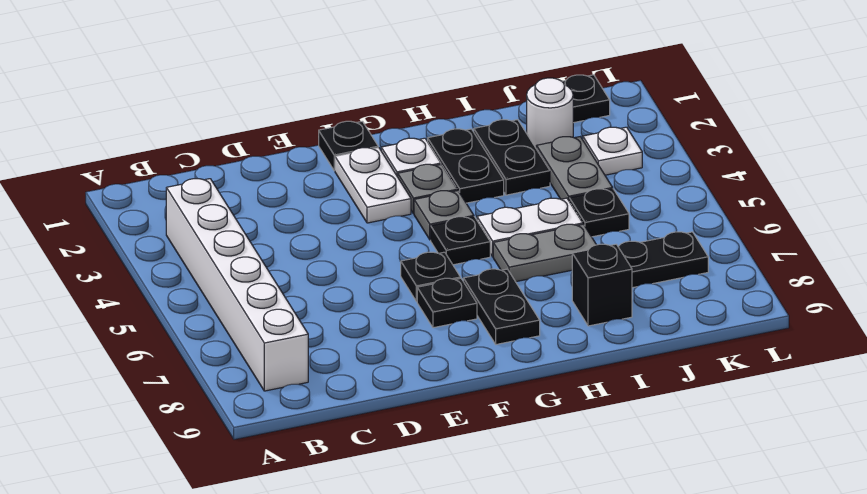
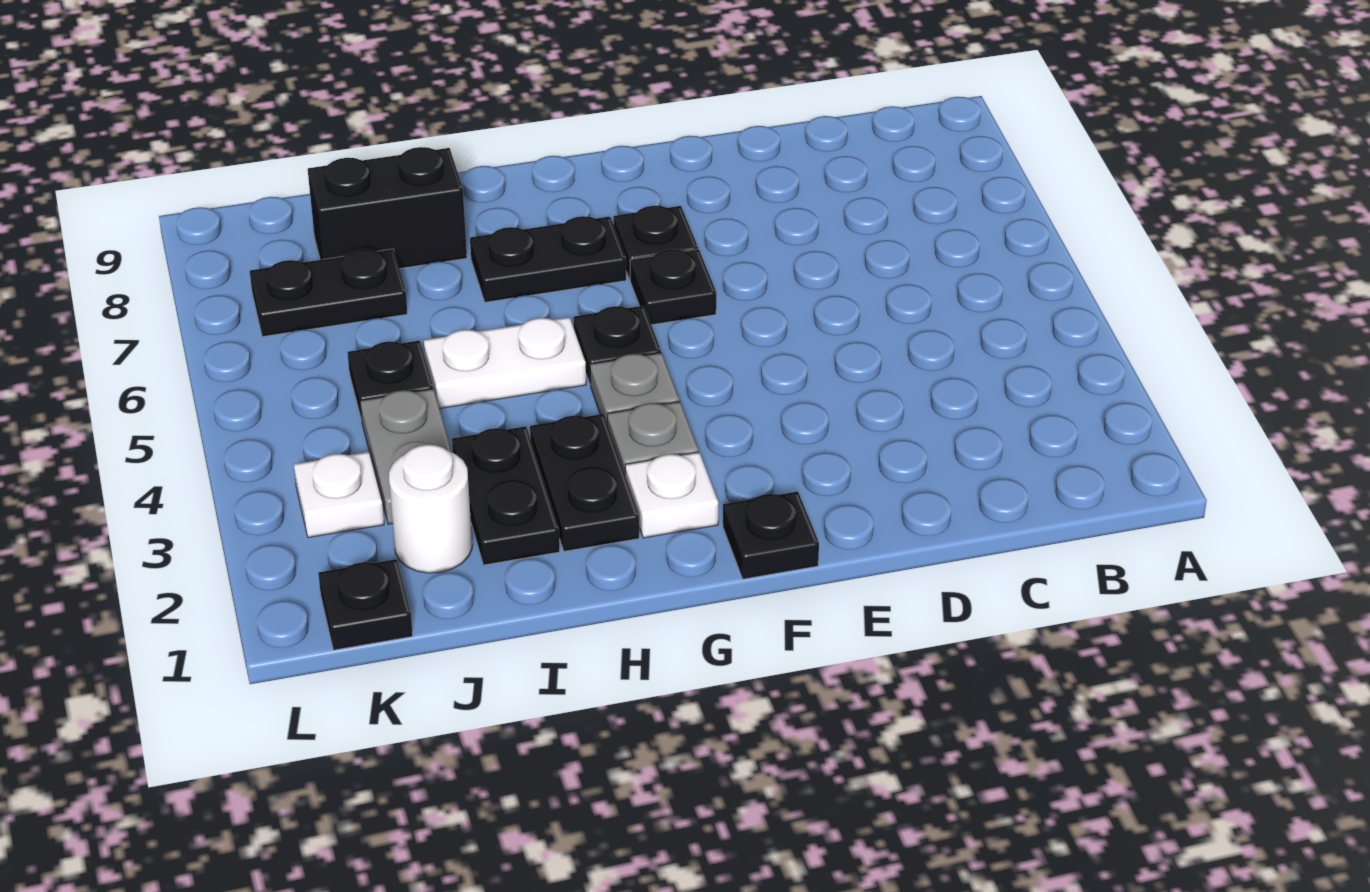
white brick B3:B8 level 1 -> none
white plate F2:F3 level 1 -> none
black plate G7:G8 level 1 -> black plate G7:H7 level 1
grey plate H6:I6 level 1 -> none
black brick I8 level 1 -> black brick I8:J8 level 1

